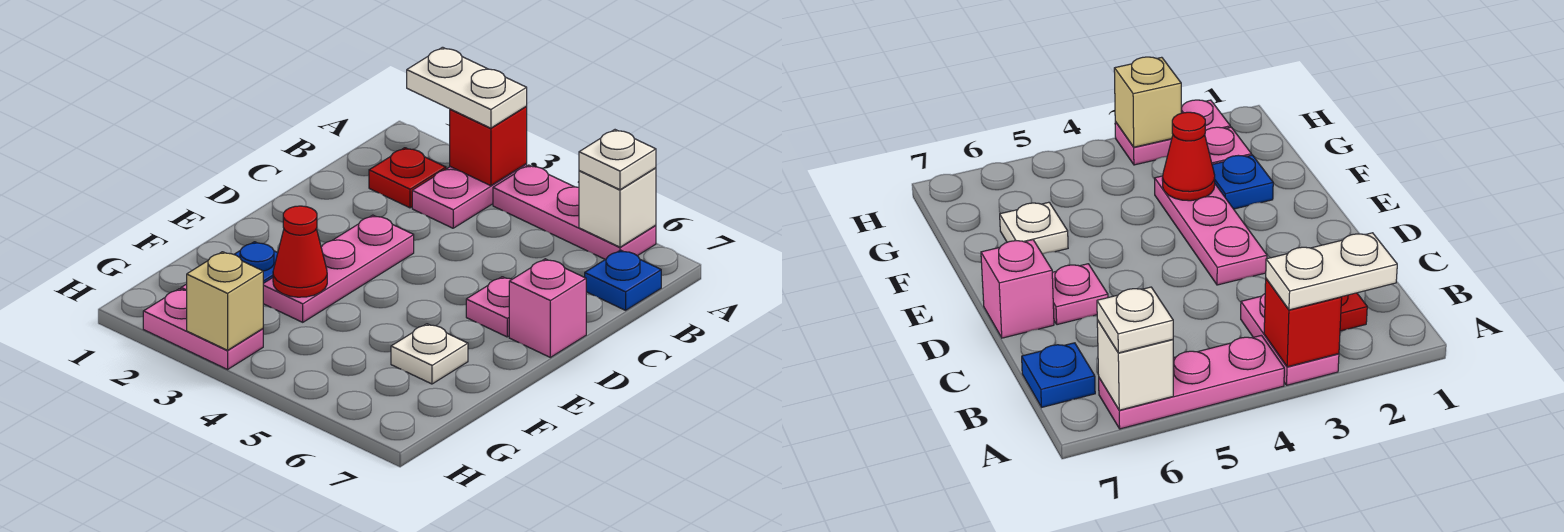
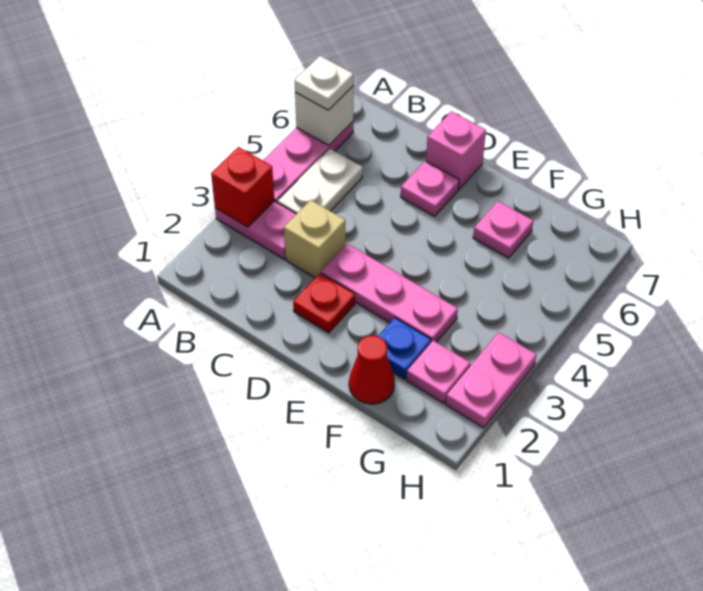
white plate A2:A3 level 3 -> white plate B4:B5 level 1
red plate B2 level 1 -> red plate D2 level 1
blue plate B7 level 1 -> none
red cone F3 level 2 -> red cone F1 level 1
white plate F6 level 1 -> pink plate F6 level 1
tan brick H3 level 2 -> tan brick C3 level 1

